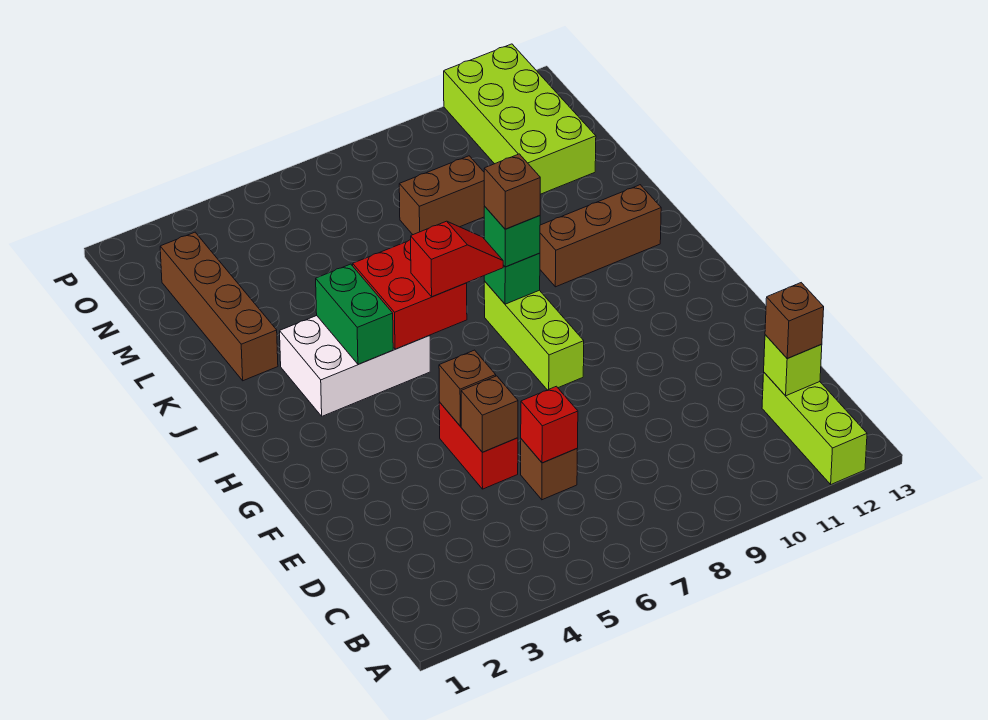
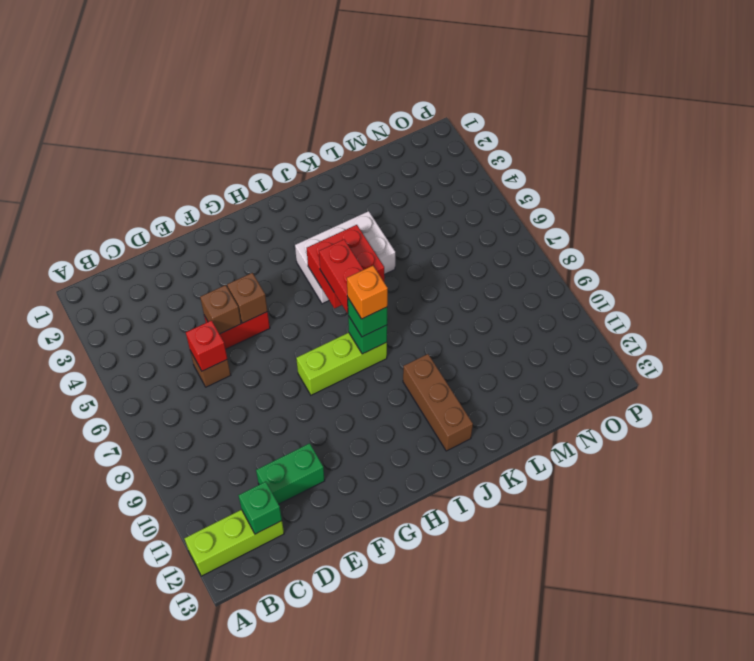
lime brick C12 level 2 -> green brick C12 level 2
brown brick C12 level 3 -> none
white brick I3:J5 level 1 -> white brick I4:K5 level 1
green brick I4:J4 level 2 -> green brick D11:E11 level 1
red slope I6:I7 level 3 top 6 -> red brick I6:I7 level 3
brown brick I8 level 4 -> orange brick I8 level 4
brown brick K2:N2 level 1 -> none
brown brick M8:M9 level 1 -> none
lime brick M11:P12 level 1 -> none

